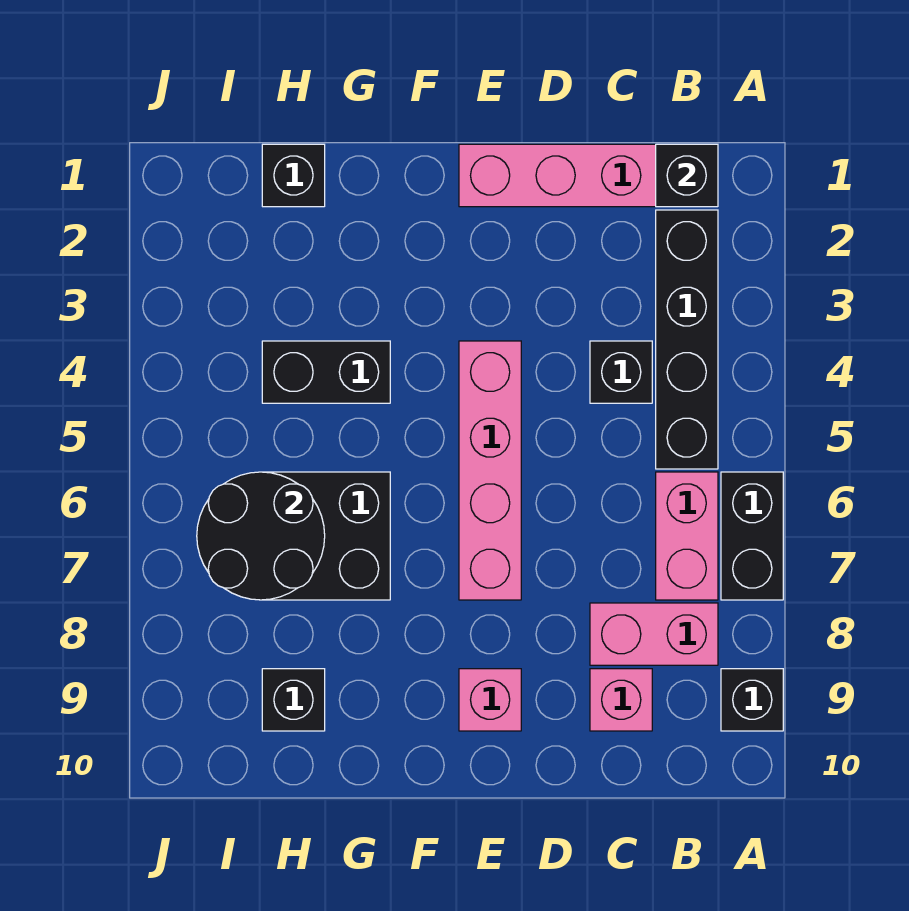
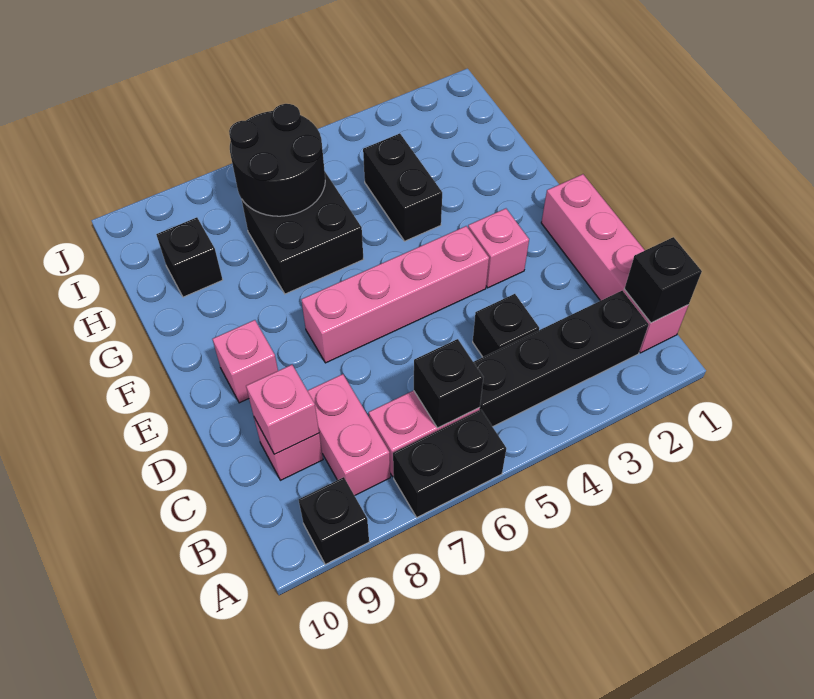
none -> pink brick C9 level 2
none -> pink brick E3 level 1
black brick H1 level 1 -> black brick B6 level 2

